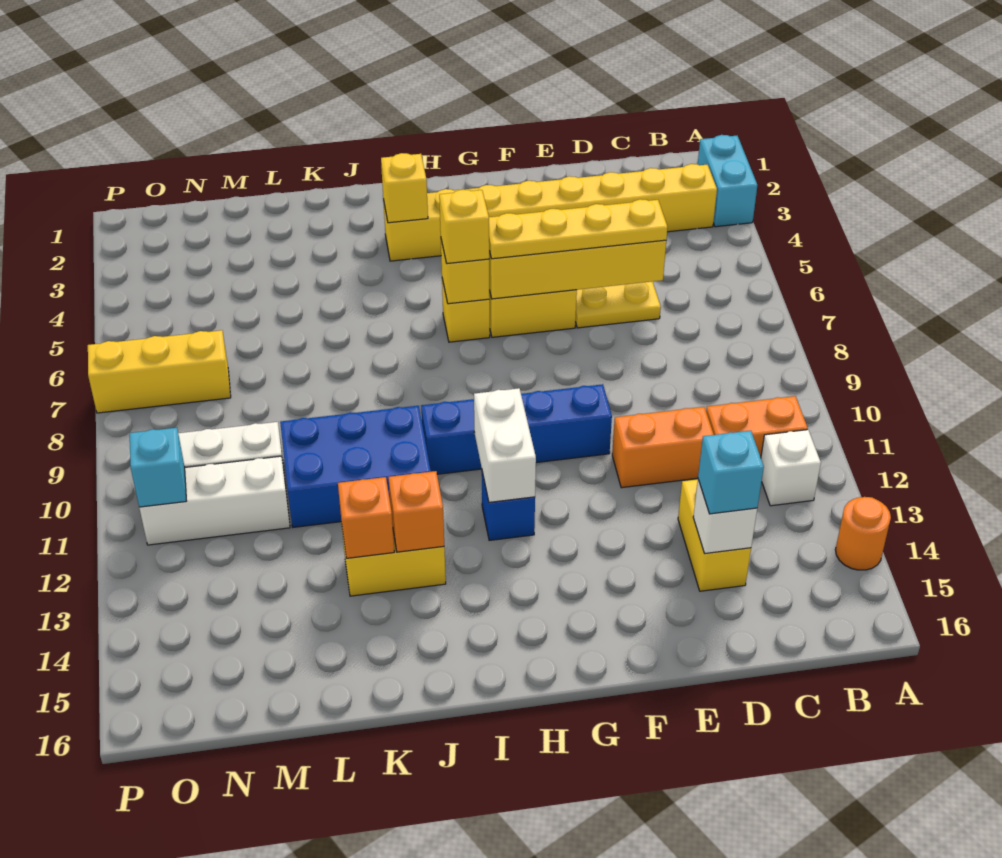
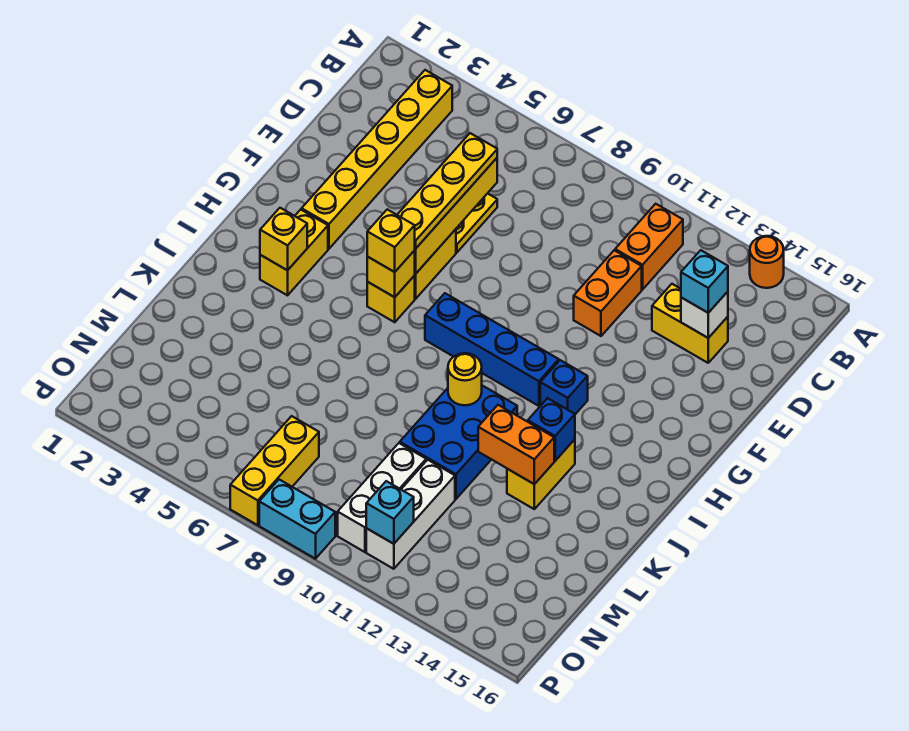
cyan brick A2:A3 level 1 -> cyan brick P8:P9 level 1
white brick B12 level 1 -> none
blue brick F10:I10 level 1 -> blue brick H8:H11 level 1
white brick H11:H12 level 2 -> none
none -> yellow round brick J10 level 2
orange brick J13 level 2 -> blue brick J13 level 2
orange brick K13 level 2 -> orange brick K12:K13 level 2

